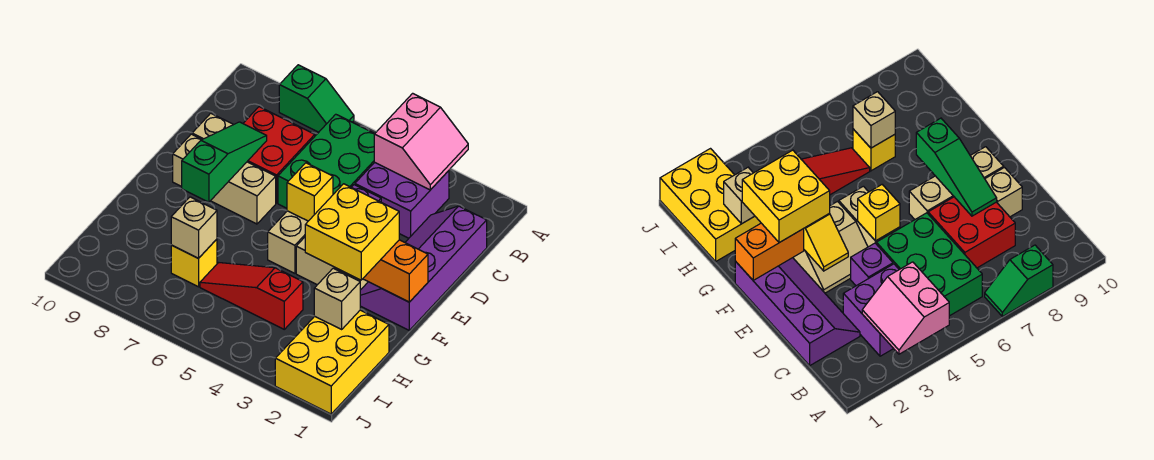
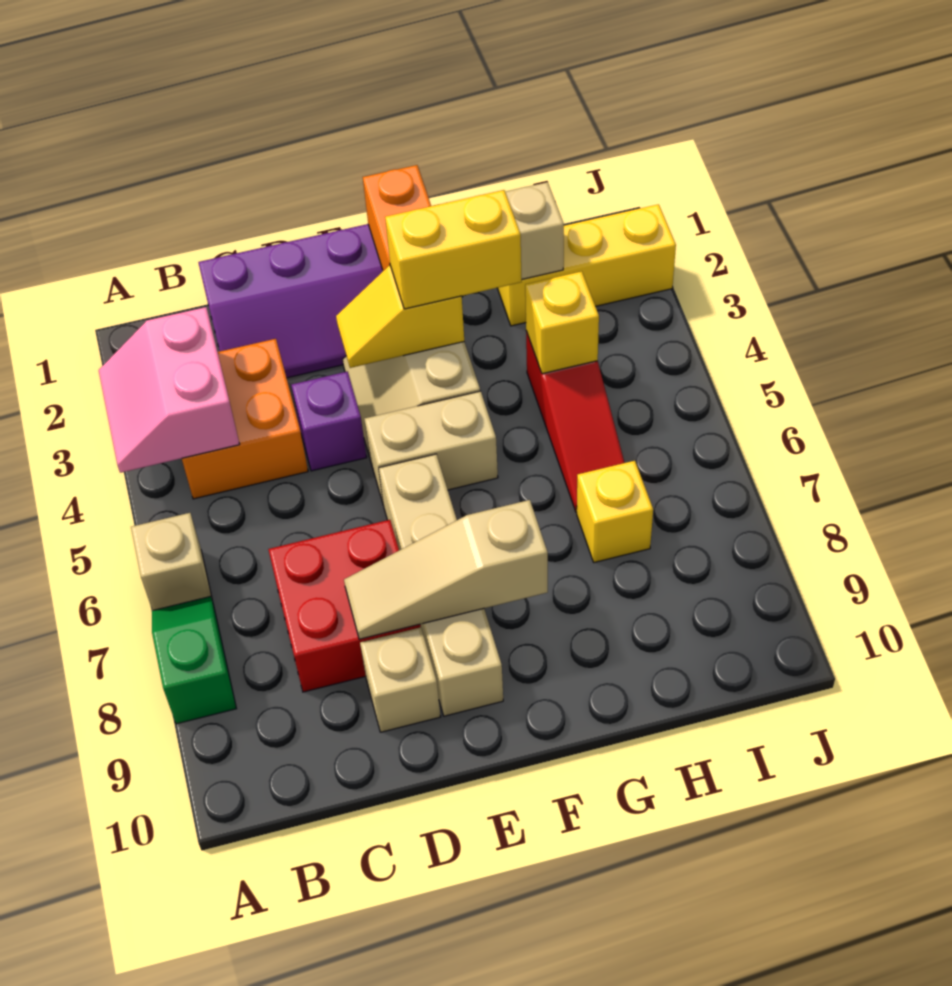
pink slope A3:B4 level 2 top 4 -> pink slope A3:B4 level 2 top B
purple brick B3:C4 level 1 -> orange brick B3:C4 level 1
green brick B5:D6 level 1 -> none
green slope D8:F8 level 2 top F -> tan slope D8:F8 level 2 top F
yellow brick E5 level 2 -> yellow brick H4 level 2
tan brick E7:E9 level 1 -> tan brick E6:E9 level 1
yellow brick F2:G3 level 3 -> yellow brick F3:G3 level 3
yellow brick H1:J2 level 1 -> yellow brick H2:J2 level 1
tan brick H7 level 2 -> tan brick A6 level 1

